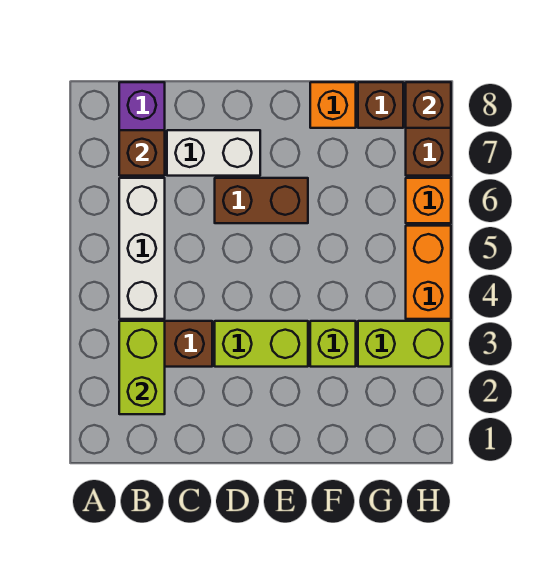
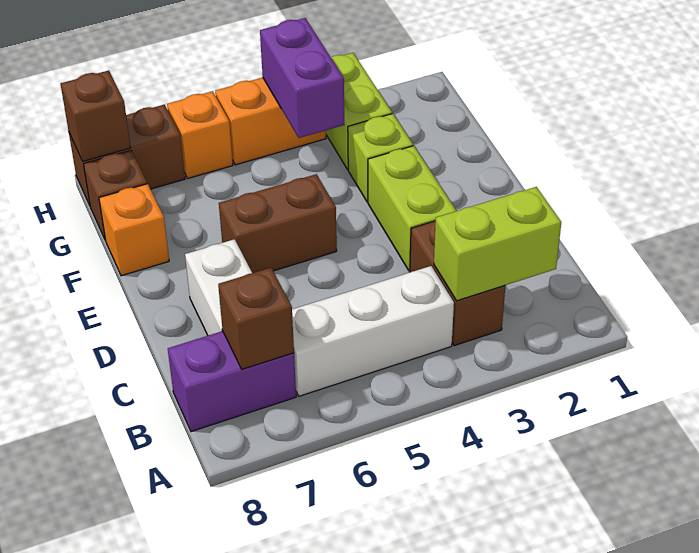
brown brick D6:E6 level 1 -> brown brick E5:E6 level 1
none -> purple brick G4:H4 level 2

